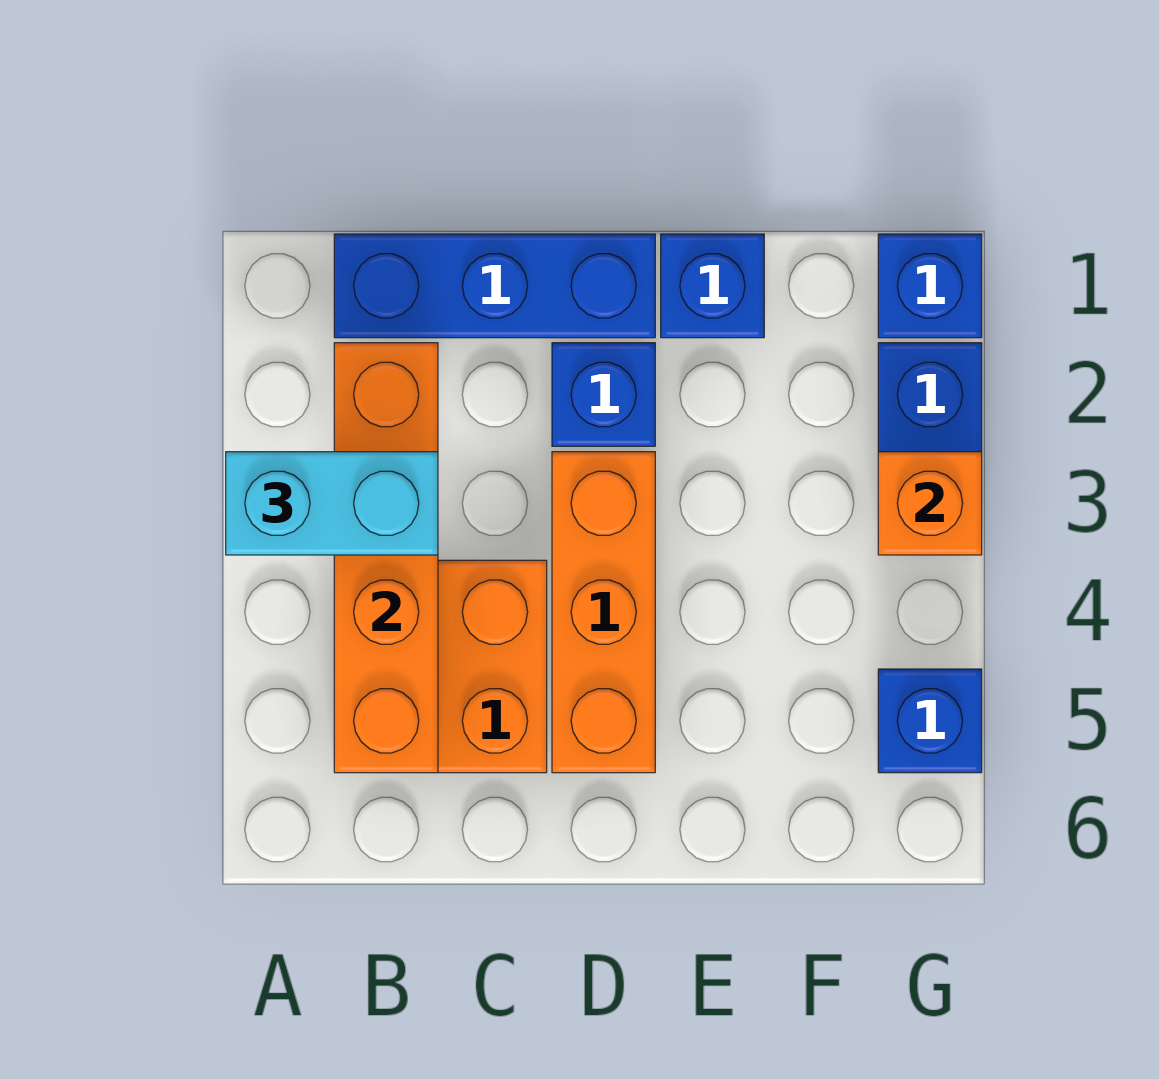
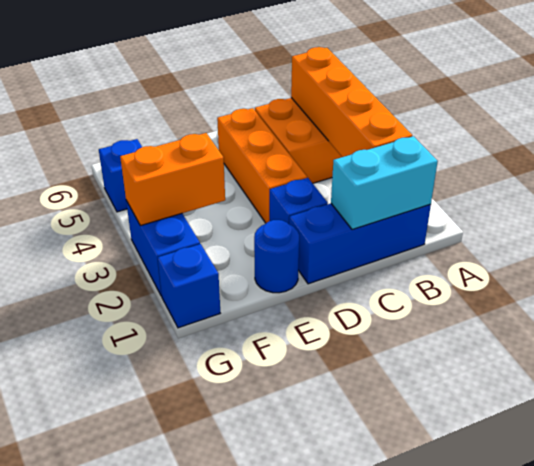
cyan brick A3:B3 level 3 -> cyan brick B1:C1 level 2
blue brick E1 level 1 -> blue round brick E1 level 1
orange brick G3 level 2 -> orange brick F3:G3 level 2

